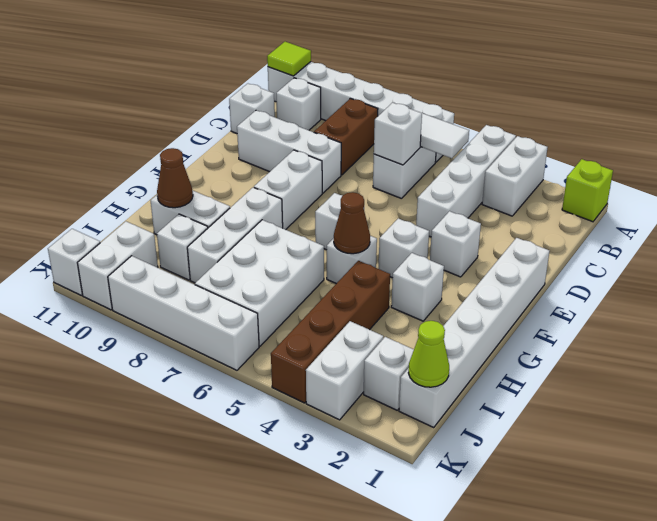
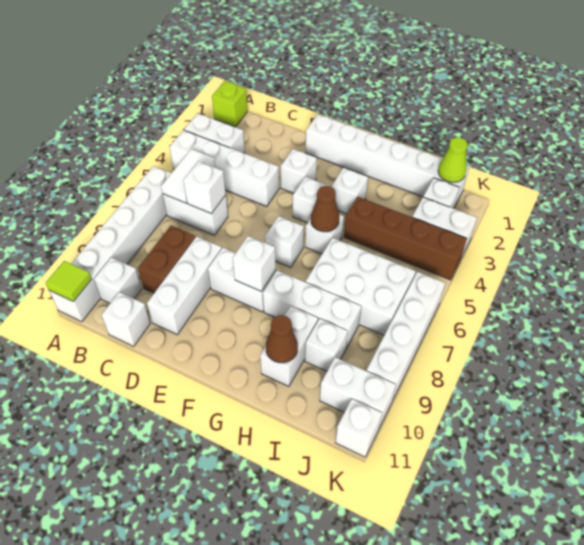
brown brick B8:C8 level 1 -> brown brick C8:C9 level 1
none -> white brick F8 level 2

